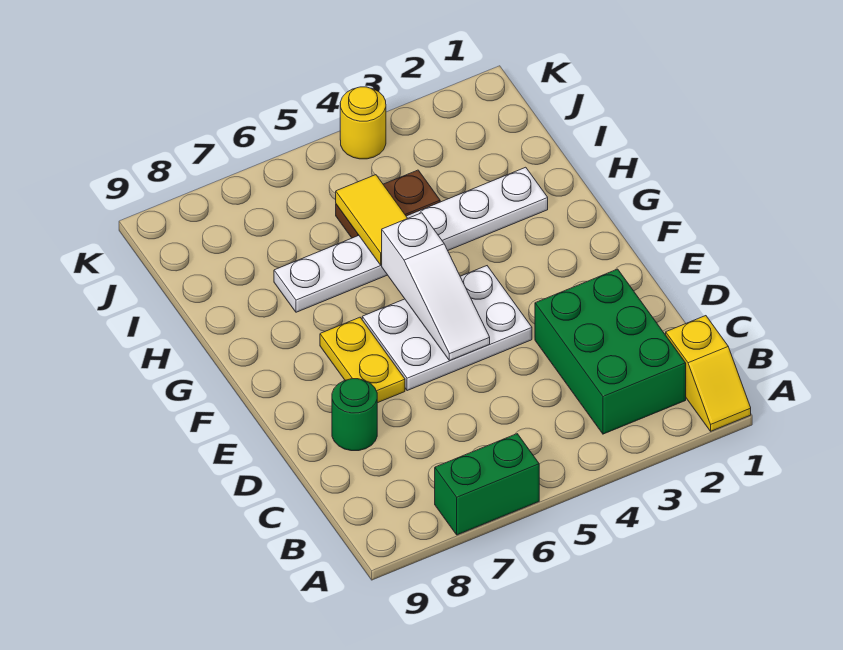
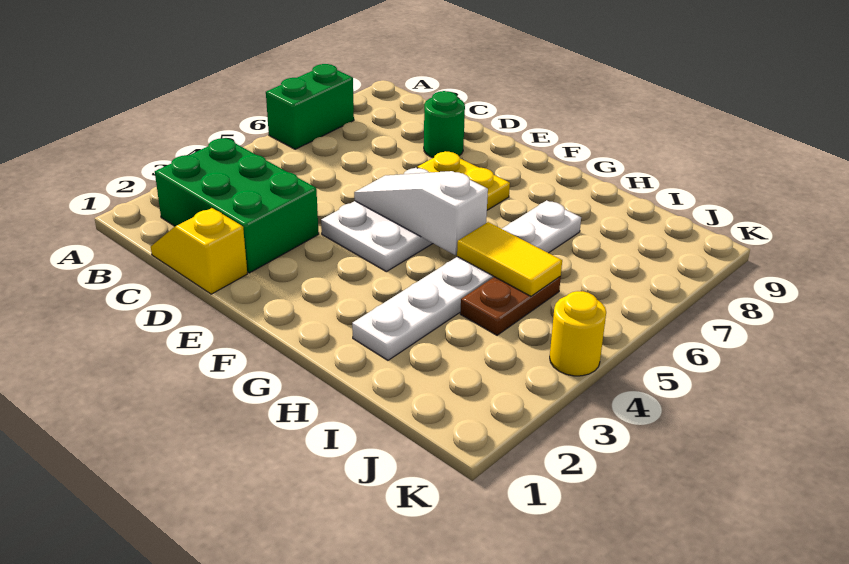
yellow slope A1:B1 level 1 top B -> yellow slope C1:D1 level 1 top D

